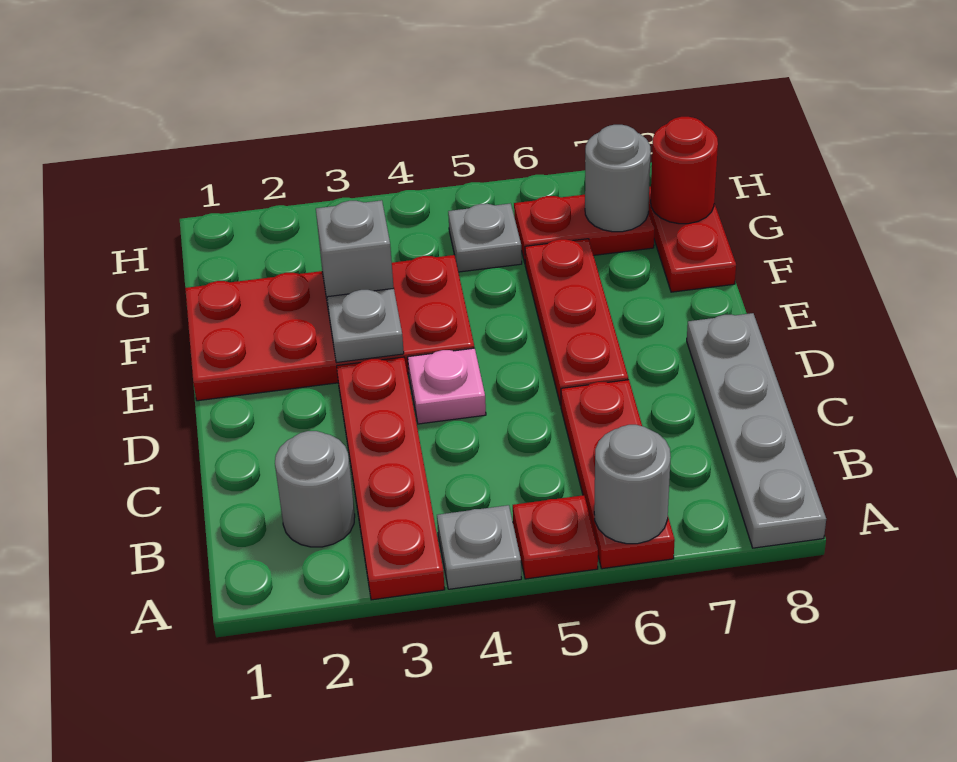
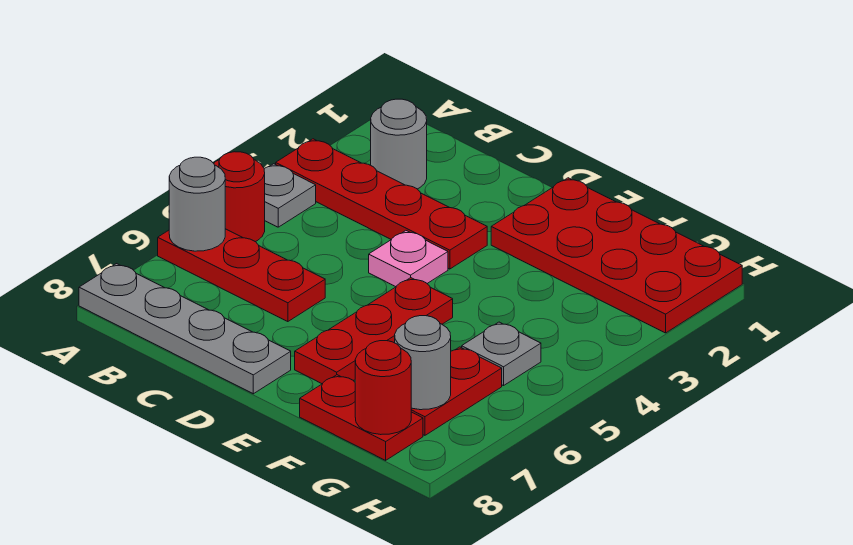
red plate A5 level 1 -> red round brick A5 level 1
red plate D6:F6 level 1 -> red plate E5:E7 level 1
red plate E1:F4 level 1 -> red plate E1:H2 level 1
grey plate E3 level 2 -> none
grey brick F3 level 2 -> none

